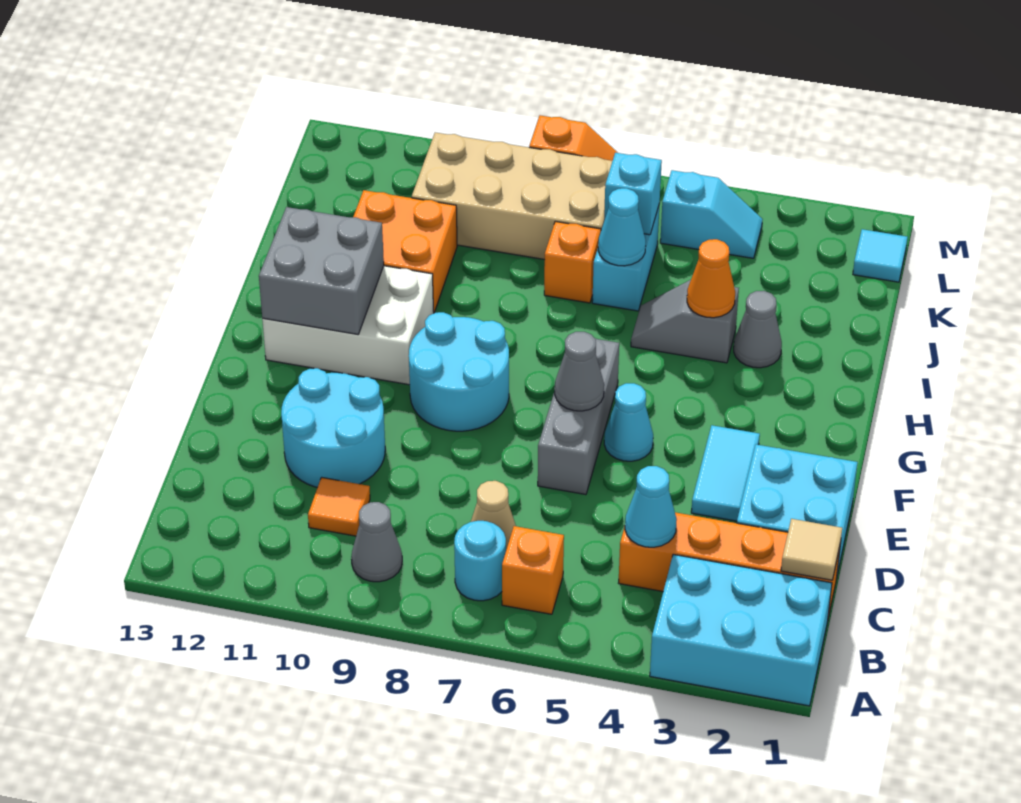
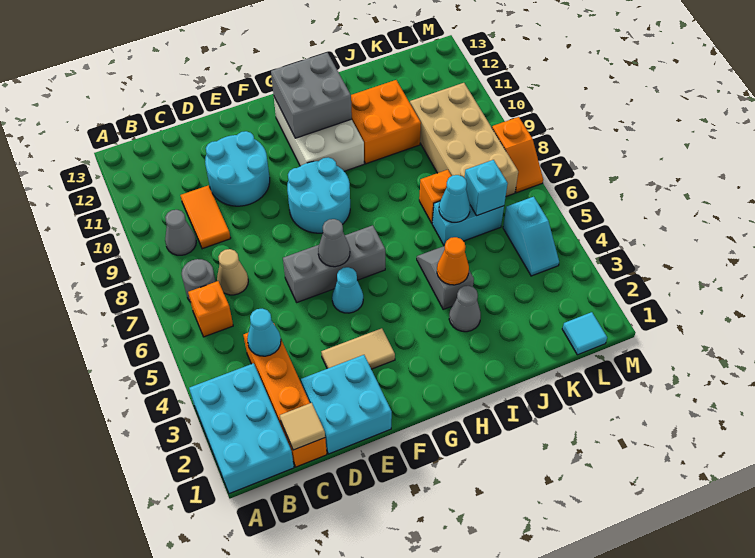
cyan round brick B7 level 1 -> grey round brick B7 level 1
orange tile C10 level 1 -> orange tile C9:C10 level 1
cyan tile E3:F3 level 1 -> tan tile E3:F3 level 1

